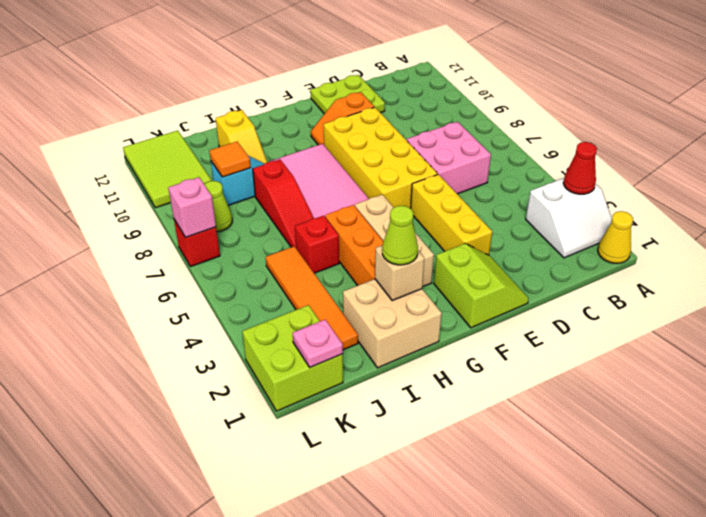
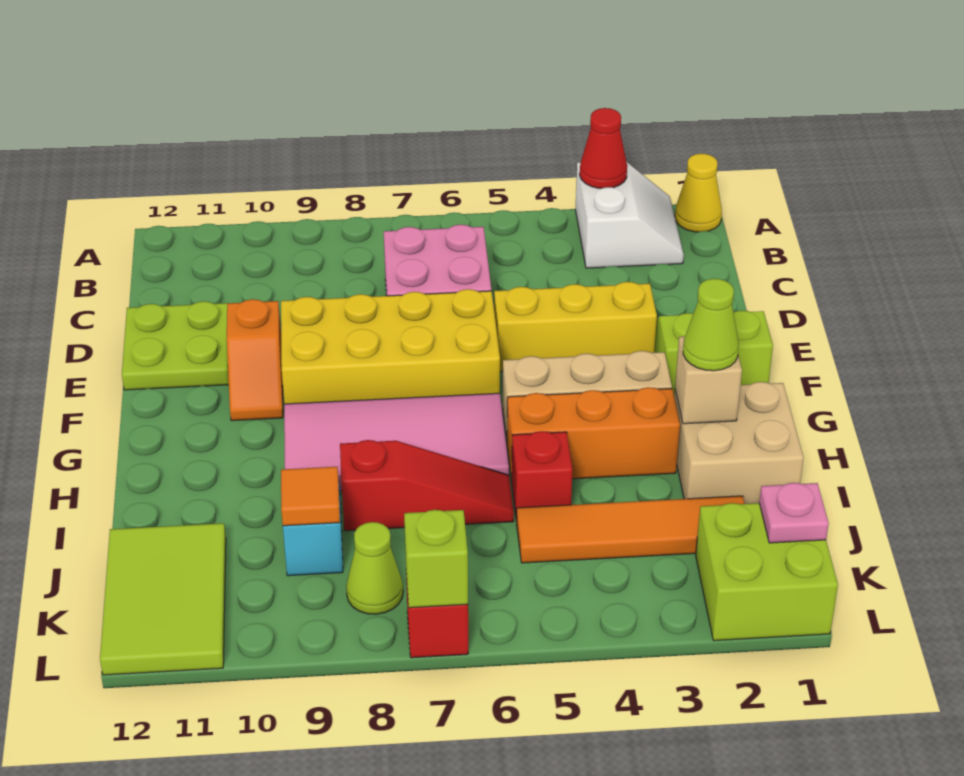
yellow slope I10:I11 level 1 top 11 -> none
lime tile K10:L12 level 1 -> lime tile J11:L12 level 1
pink brick L7 level 2 -> lime brick L7 level 2

